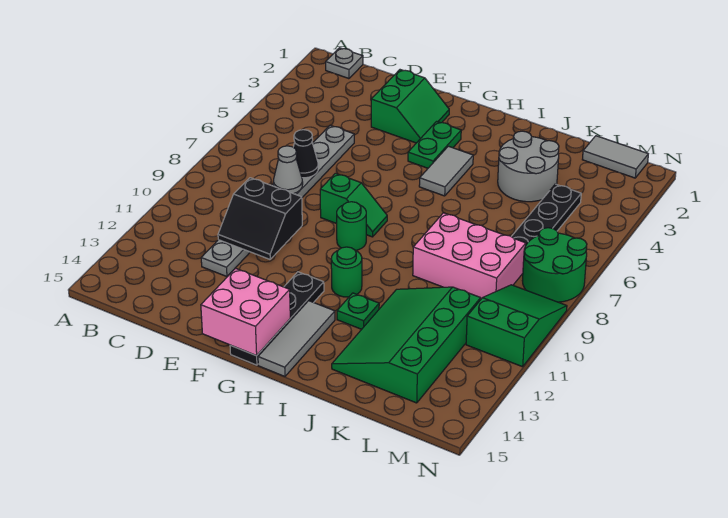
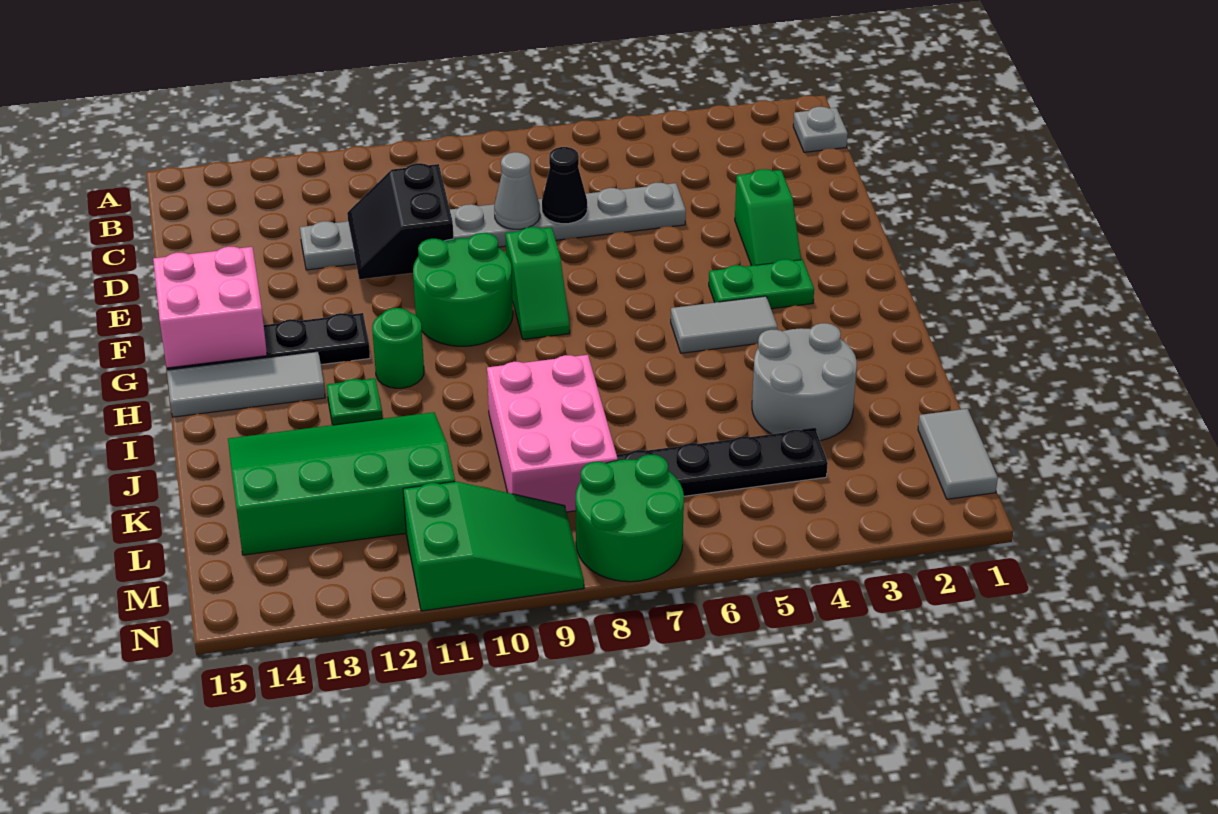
green slope E2:F3 level 1 top E -> green slope E3:F3 level 1 top E
green round brick G9 level 1 -> green round brick F9:G10 level 1

